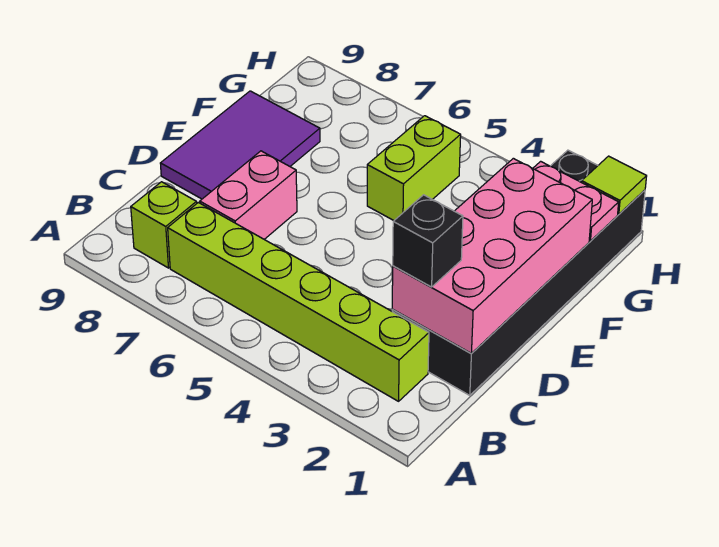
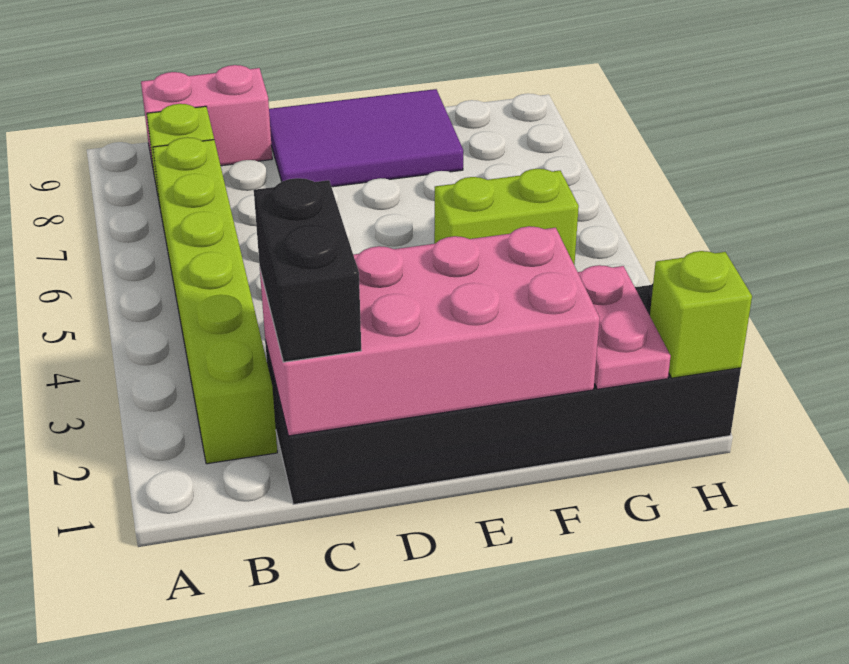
black brick C2 level 3 -> black brick C1:C2 level 3
pink brick C7:D7 level 1 -> pink brick B9:C9 level 1
lime tile H1 level 2 -> lime brick H1 level 2

